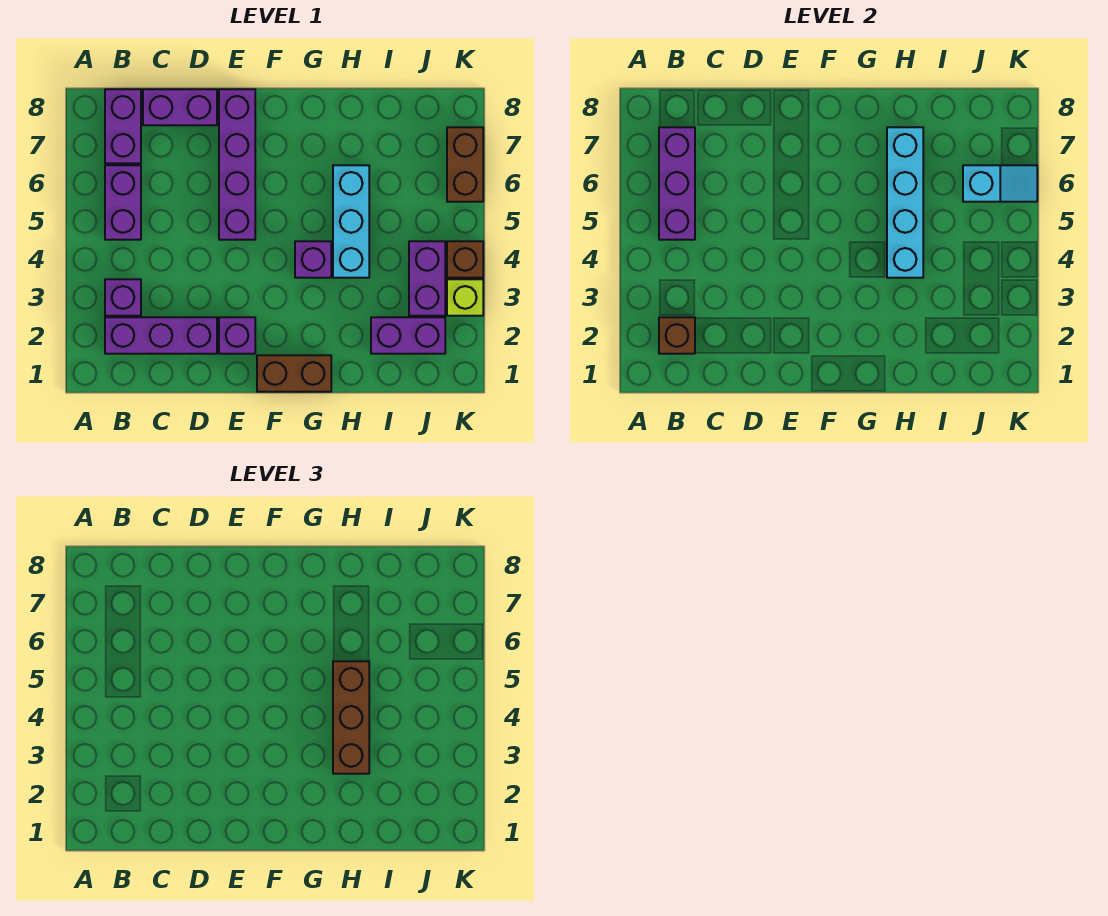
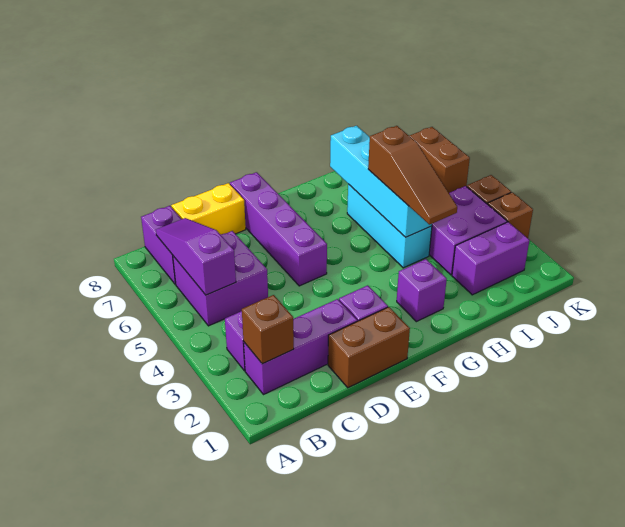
purple brick B5:B6 level 1 -> purple brick B5:C6 level 1
purple brick B5:B7 level 2 -> purple slope B5:B7 level 2 top 5
purple brick C8:D8 level 1 -> yellow brick C8:D8 level 1
brown brick F1:G1 level 1 -> brown brick D1:E1 level 1
purple brick G4 level 1 -> purple brick G2 level 1
brown brick H3:H5 level 3 -> brown slope H3:H5 level 3 top 5
purple brick J3:J4 level 1 -> purple brick I3:J4 level 1
cyan slope J6:K6 level 2 top J -> none
lime brick K3 level 1 -> brown brick K3 level 1

